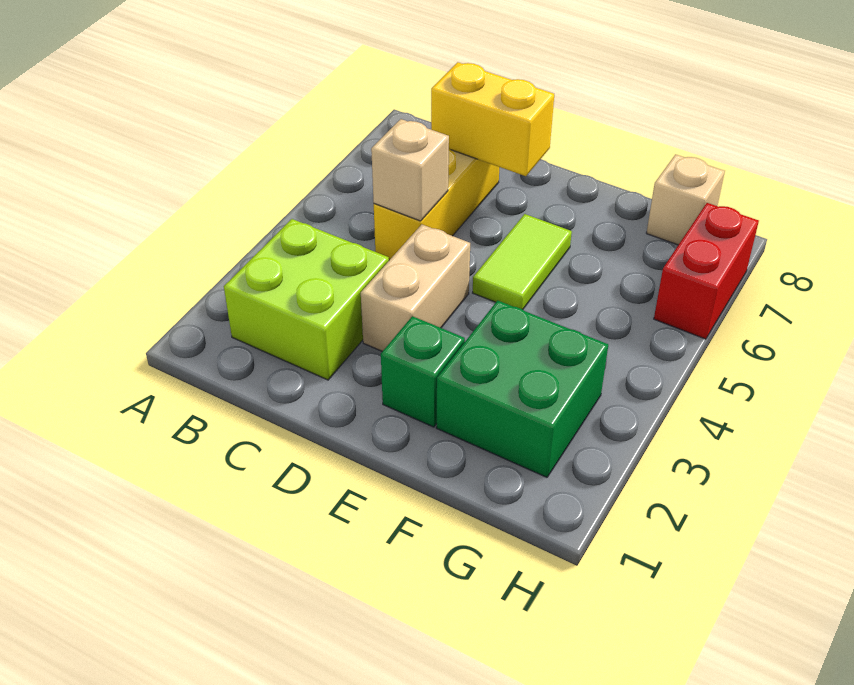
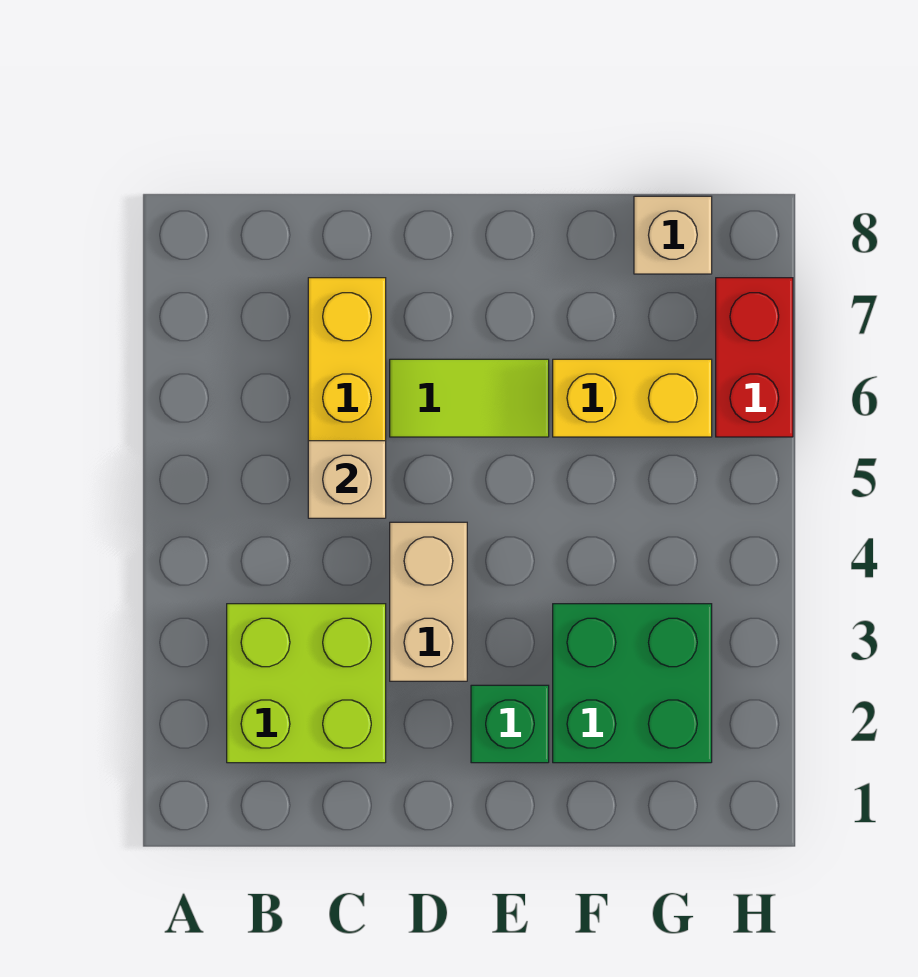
yellow brick C7:D7 level 2 -> yellow brick F6:G6 level 1
lime tile E5:E6 level 1 -> lime tile D6:E6 level 1

